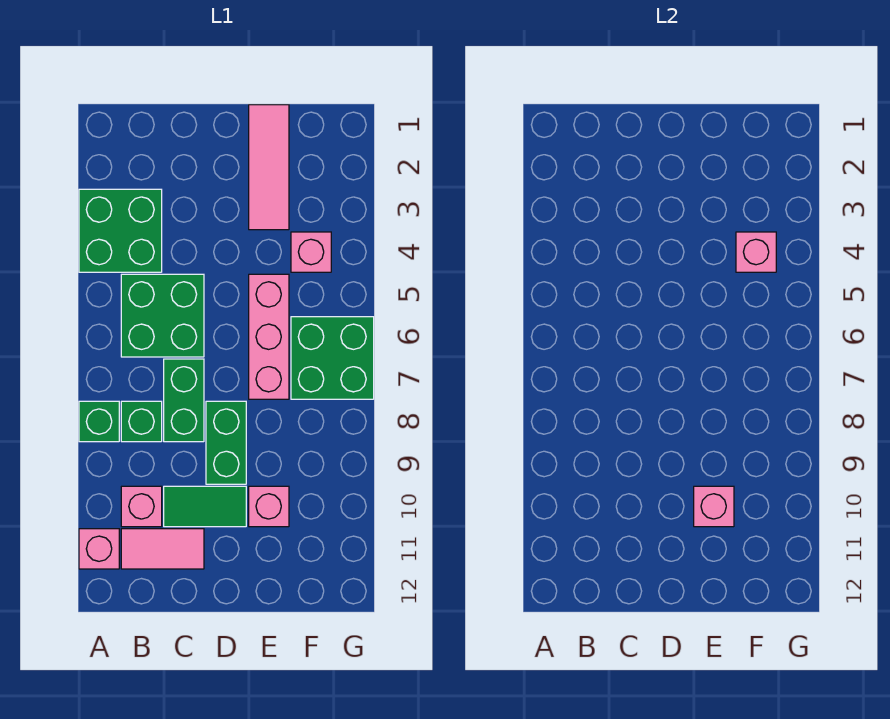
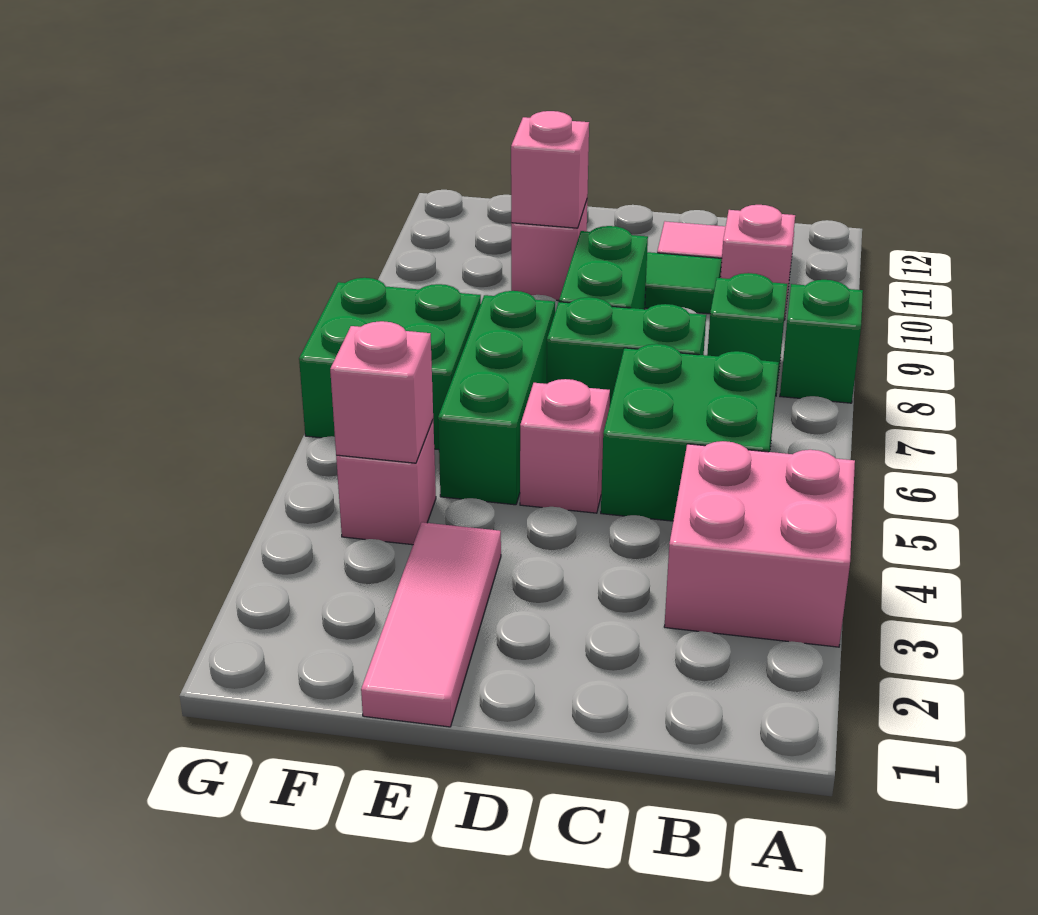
green brick A3:B4 level 1 -> pink brick A3:B4 level 1
pink brick A11 level 1 -> pink brick D5 level 1
green brick C7:C8 level 1 -> green brick C7:D7 level 1
pink brick E5:E7 level 1 -> green brick E5:E7 level 1

